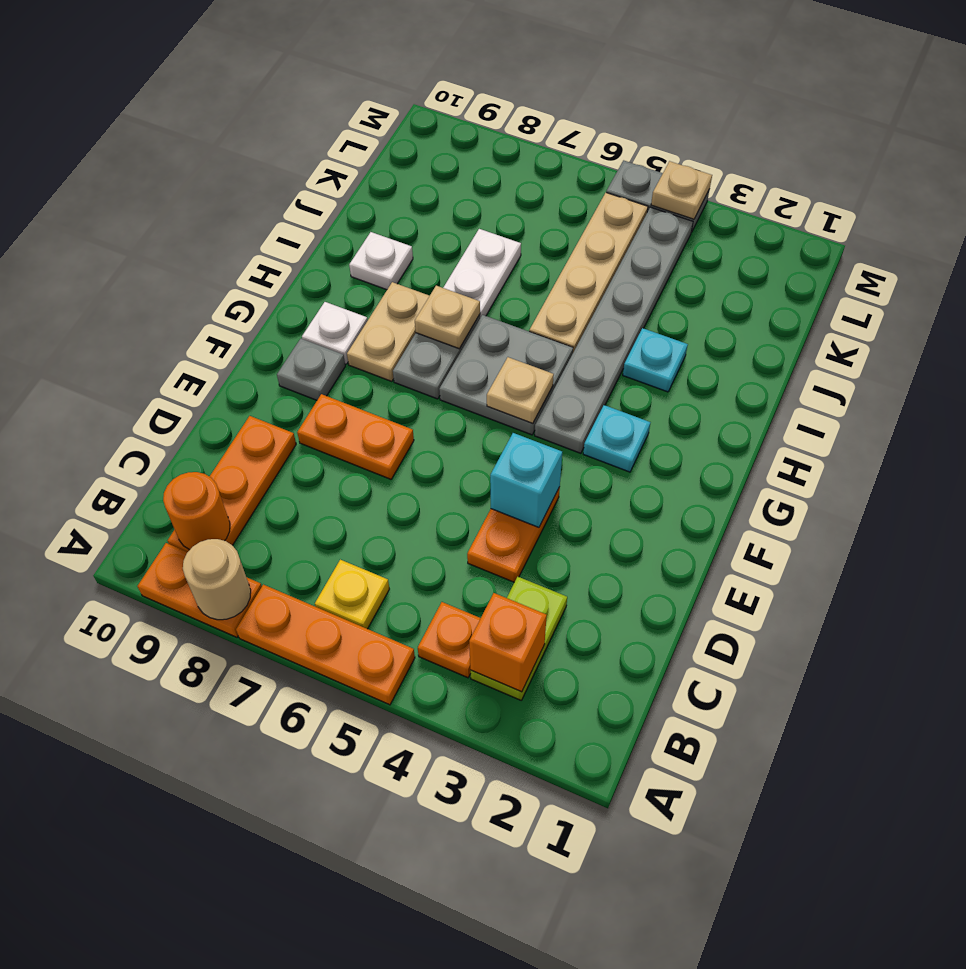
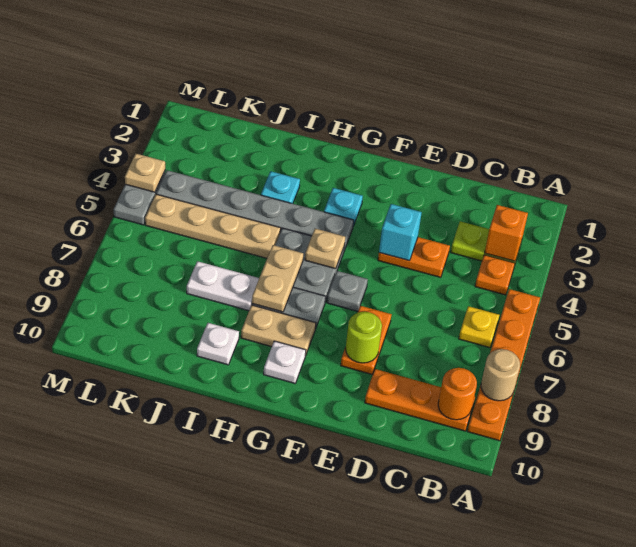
none -> lime round brick E8 level 2
grey plate F9 level 1 -> grey plate F6 level 1
tan plate H7 level 2 -> tan plate H6:H7 level 2

